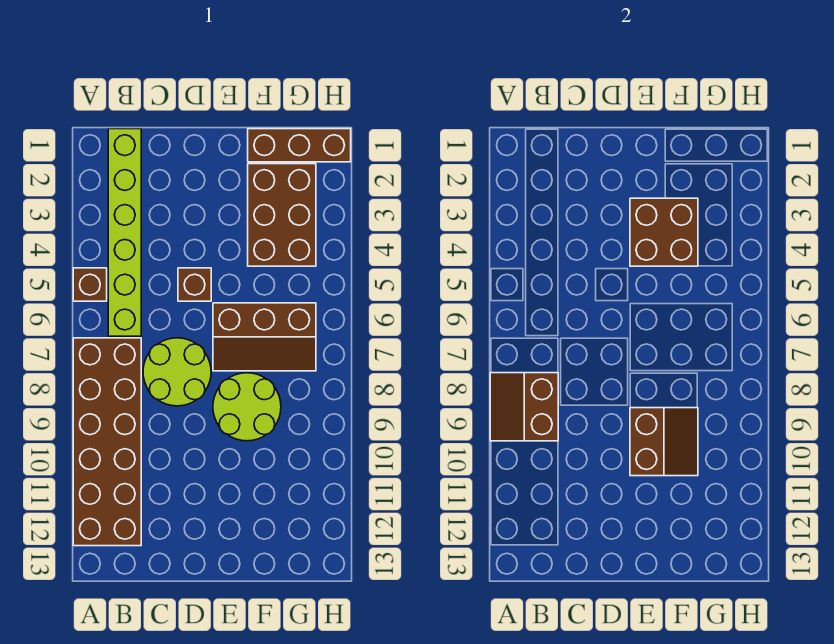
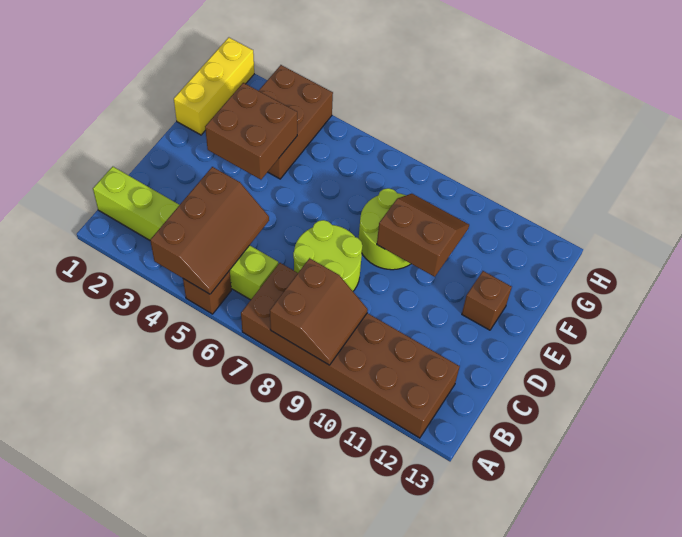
brown slope A8:B9 level 2 top B -> brown slope A8:B9 level 2 top 8
brown brick D5 level 1 -> brown brick E12 level 1
brown slope E6:G7 level 1 top 6 -> brown slope A4:C5 level 2 top 4
brown brick F1:H1 level 1 -> yellow brick F1:H1 level 1
brown brick F2:G4 level 1 -> brown brick F3:H4 level 1

